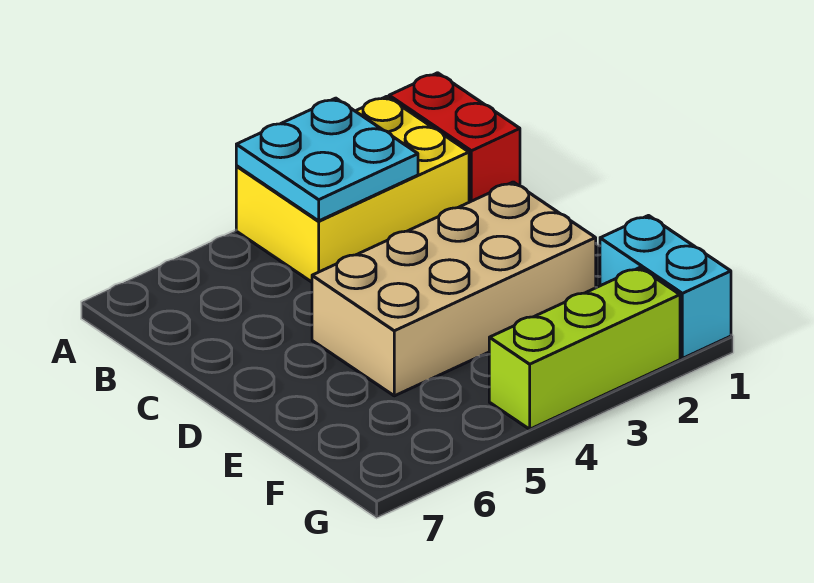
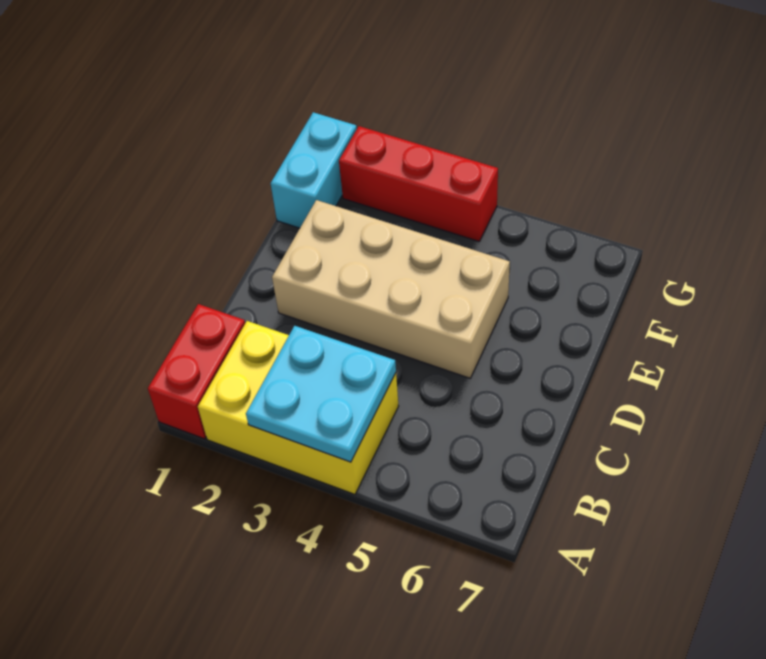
lime brick G2:G4 level 1 -> red brick G2:G4 level 1

